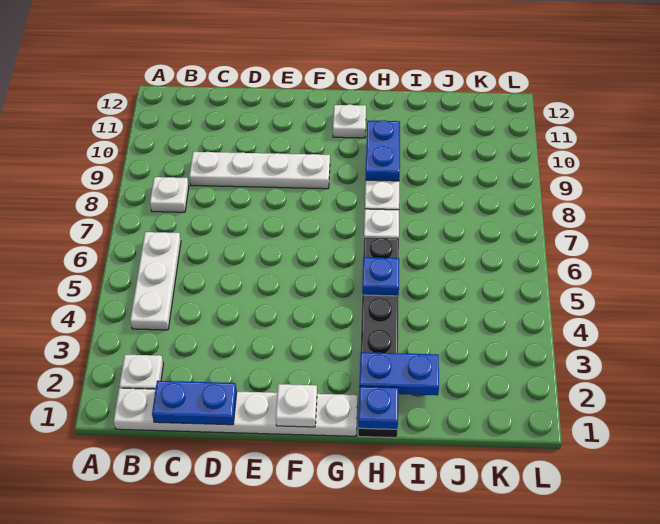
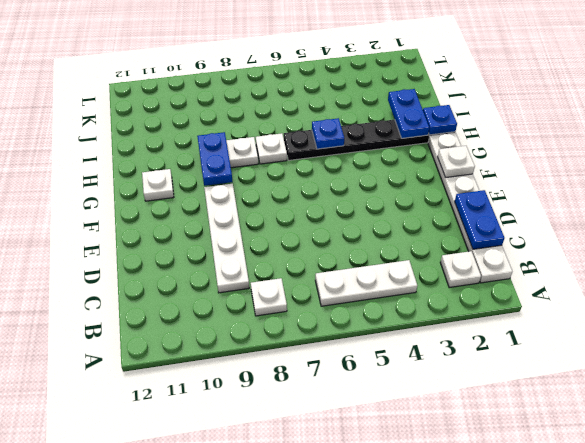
blue plate H9:H10 level 2 -> blue plate G9:H9 level 2

